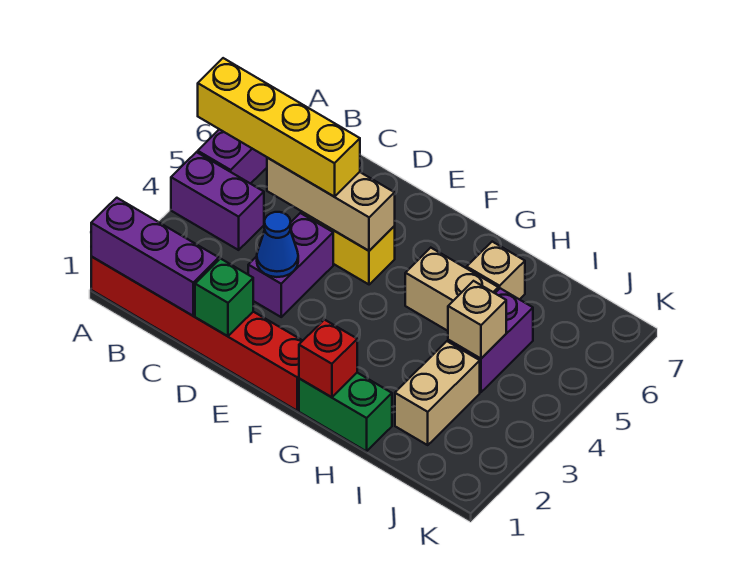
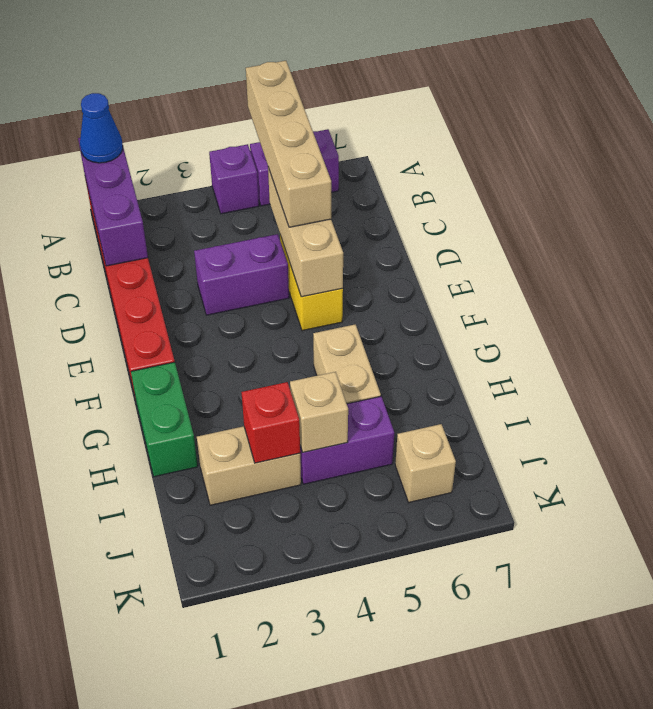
purple brick A4:B4 level 1 -> purple brick A4 level 1
yellow brick A5:D5 level 3 -> tan brick A5:D5 level 3
green brick D1 level 2 -> none
blue cone D3 level 2 -> blue cone A1 level 3
red brick G1 level 2 -> red brick I3 level 2
tan brick H6 level 1 -> tan brick J6 level 1

